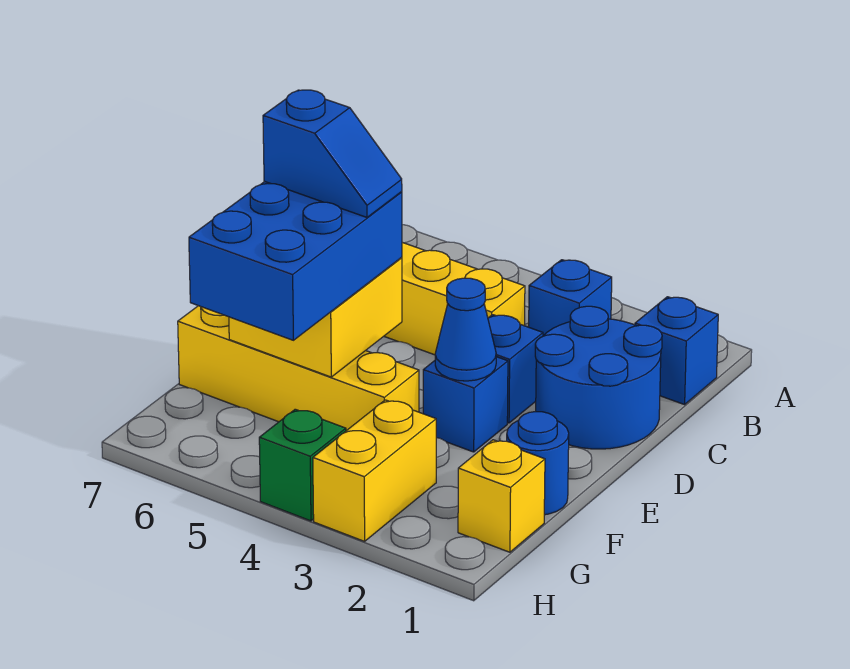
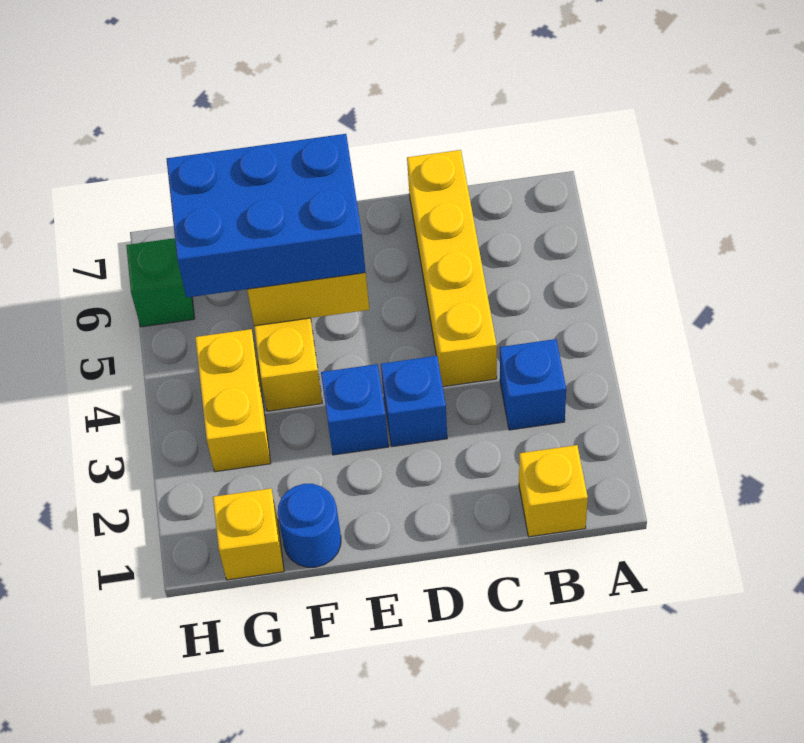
blue brick B1 level 1 -> yellow brick B1 level 1
blue round brick C1:D2 level 1 -> none
blue cone E3 level 2 -> none
blue slope E5:E6 level 4 top 6 -> none
yellow brick G3:H3 level 1 -> yellow brick G3:G4 level 1
green brick H4 level 1 -> green brick H6 level 1

